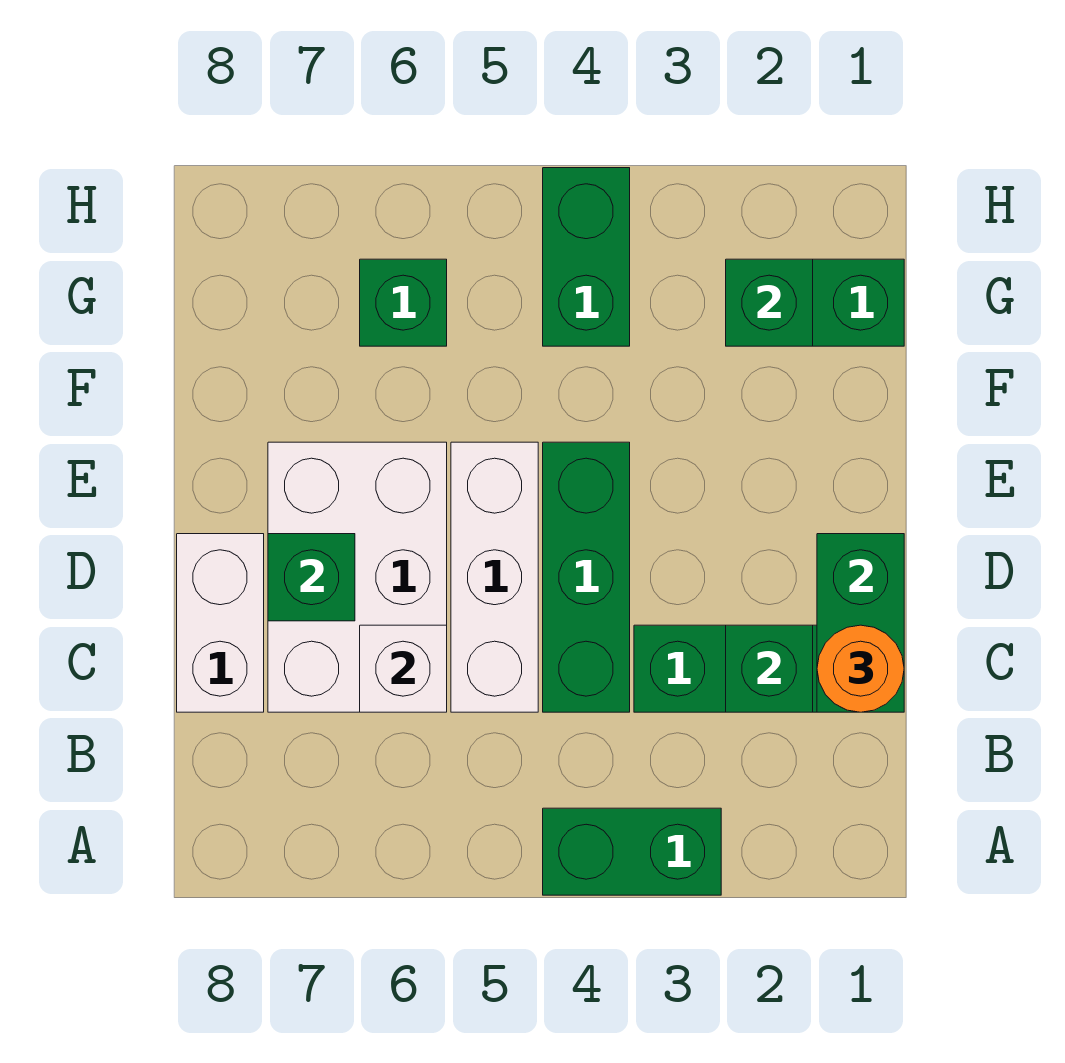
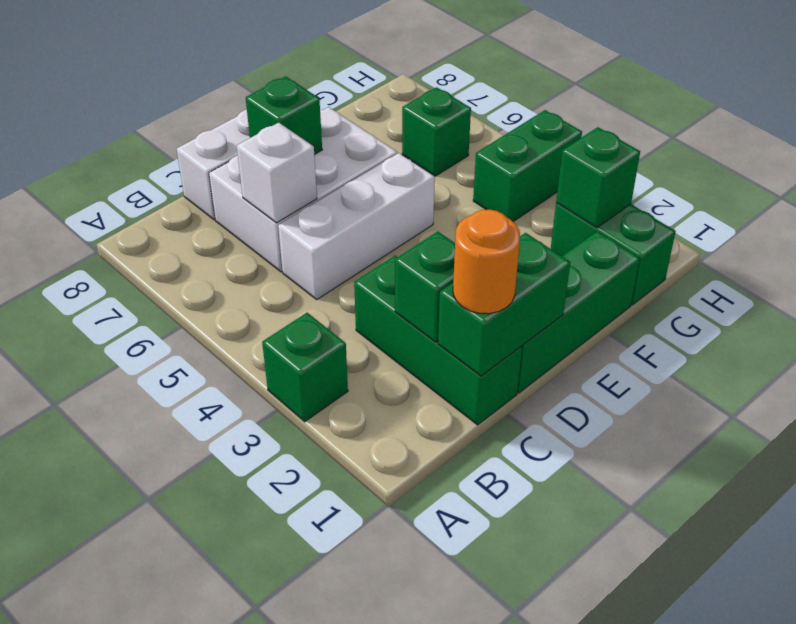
green brick A3:A4 level 1 -> green brick A3 level 1
green brick C4:E4 level 1 -> green brick D1:F1 level 1

